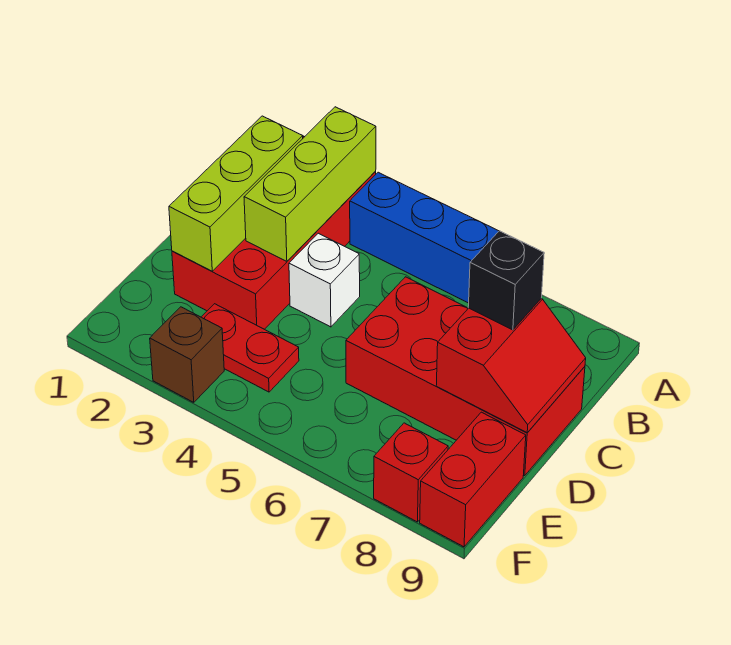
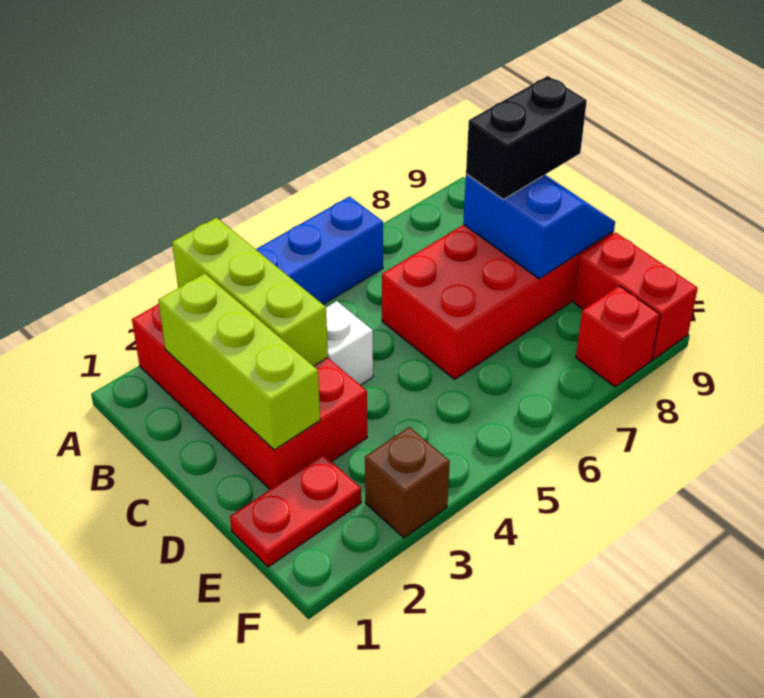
red slope C8:D9 level 2 top 8 -> blue slope C8:D9 level 2 top 8
black brick C8 level 3 -> black brick C8:C9 level 3
red plate E3:E4 level 1 -> red plate E1:E2 level 1

